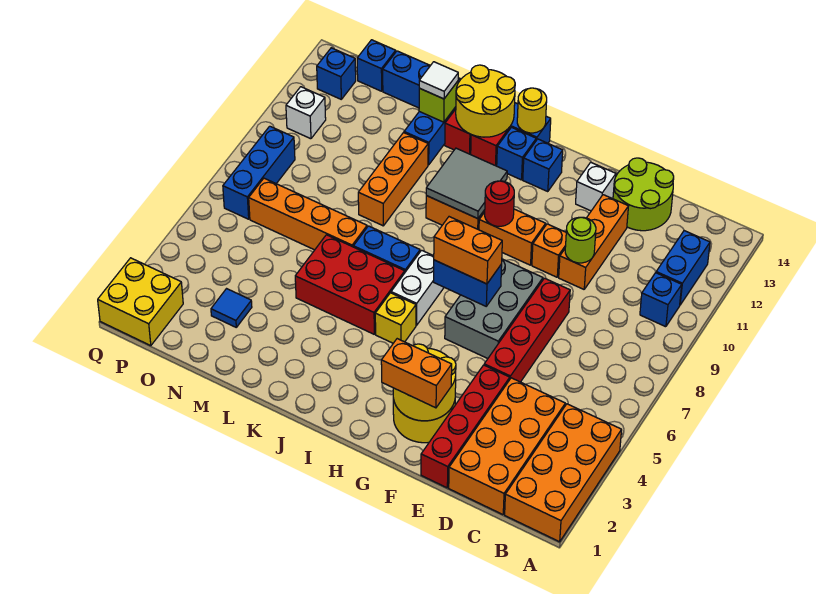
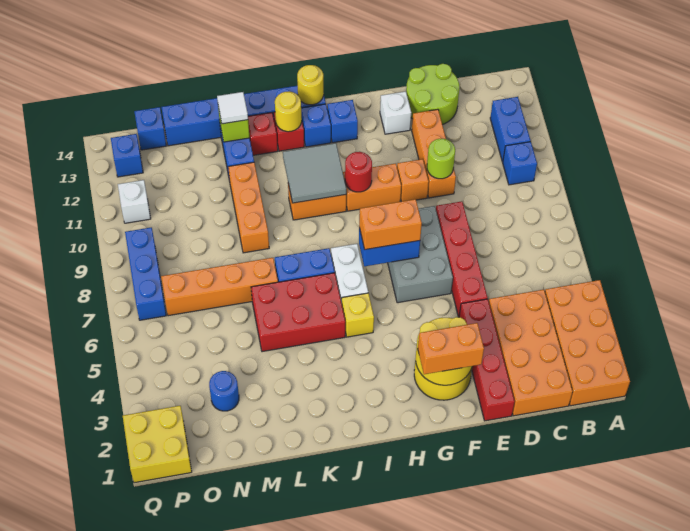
yellow round brick J13:K14 level 2 -> yellow round brick J13 level 2
blue tile N3 level 1 -> blue round brick N3 level 1

